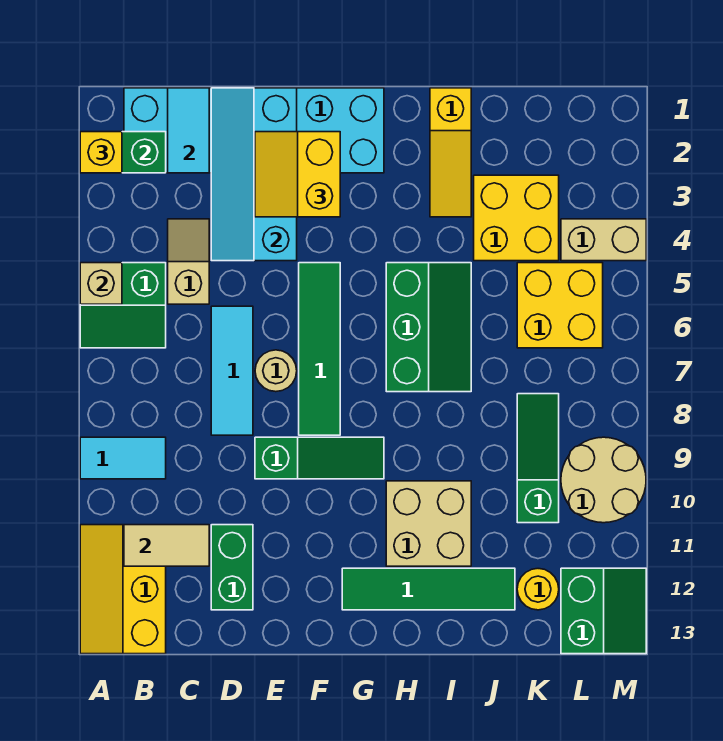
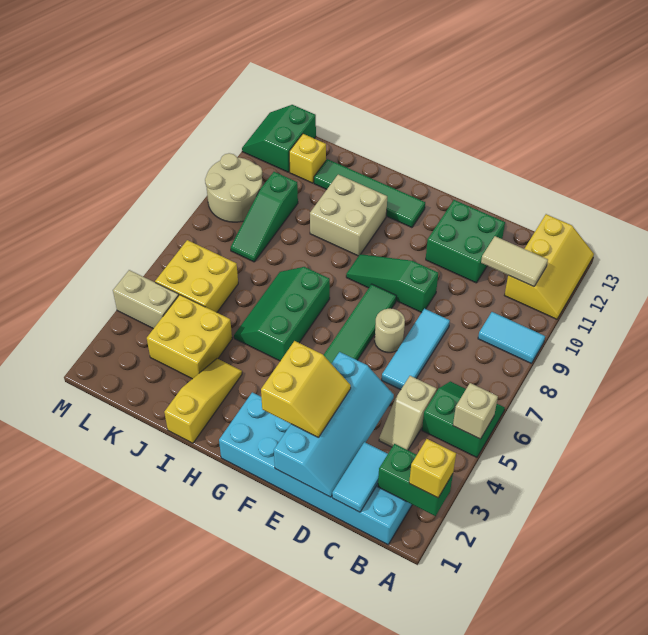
green brick D11:D12 level 1 -> green brick D11:E12 level 1
yellow round brick K12 level 1 -> yellow brick K12 level 1

